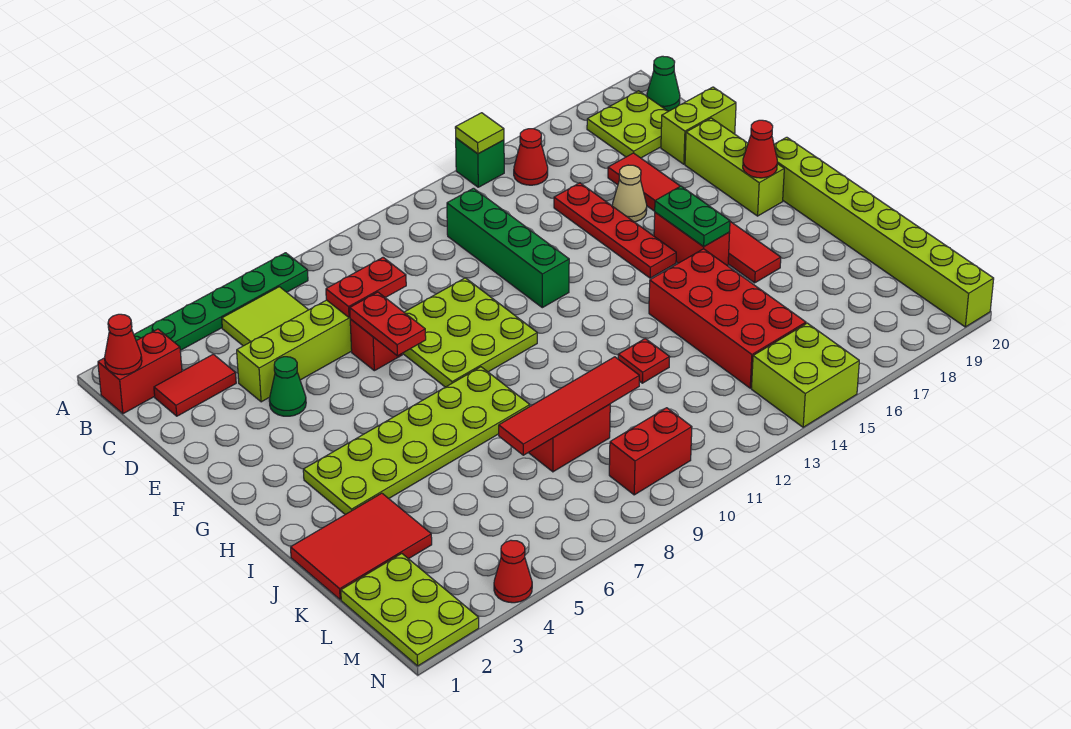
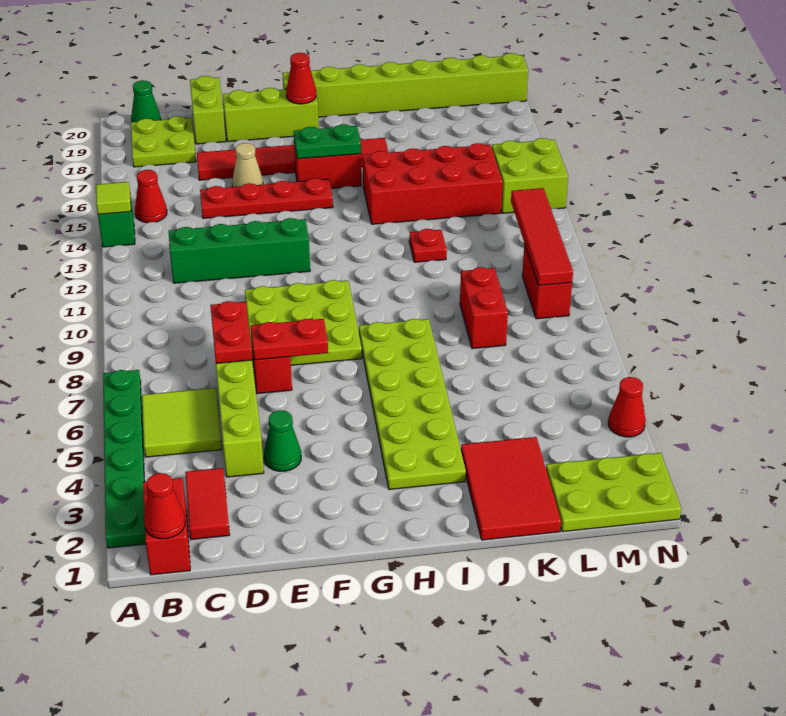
red tile K7:K10 level 2 -> red tile M9:M12 level 2

